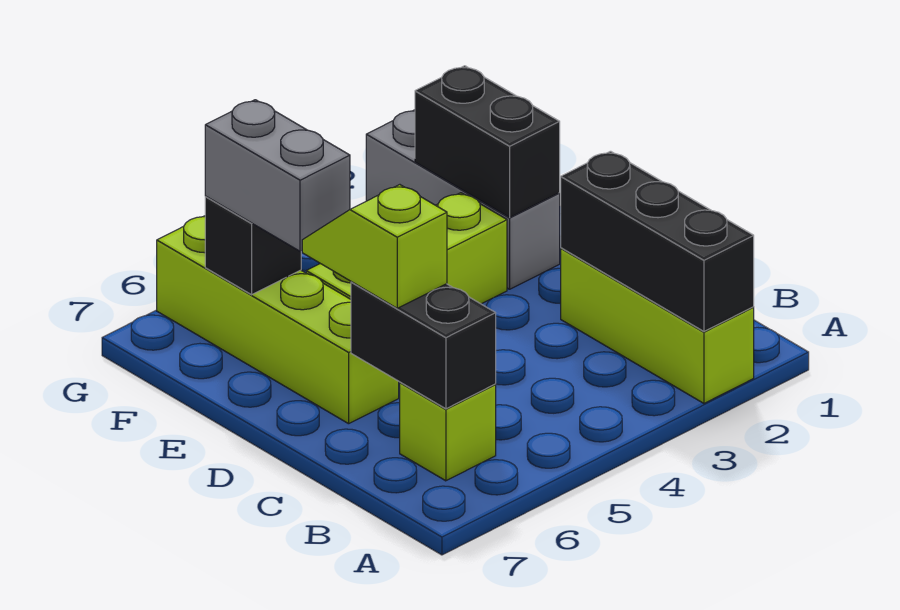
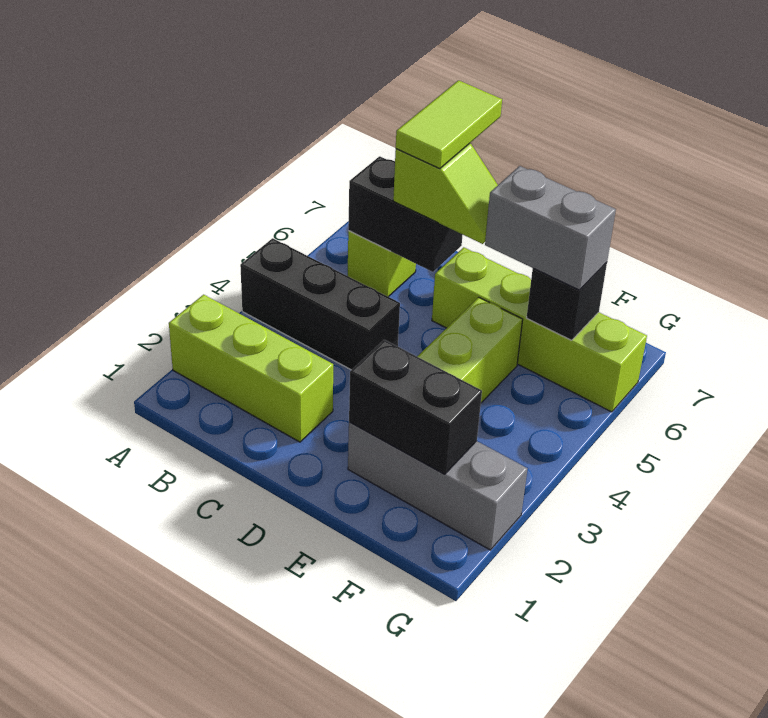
black brick A2:C2 level 2 -> black brick A4:C4 level 1
none -> lime tile C6:C7 level 4

